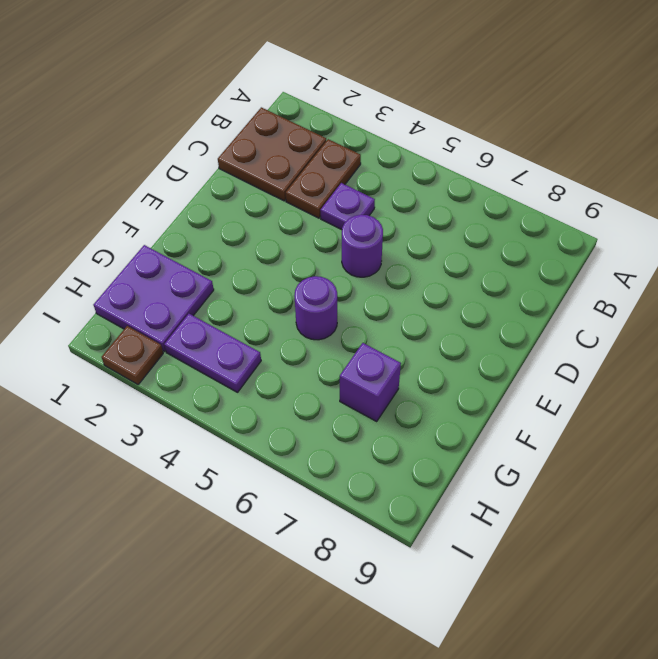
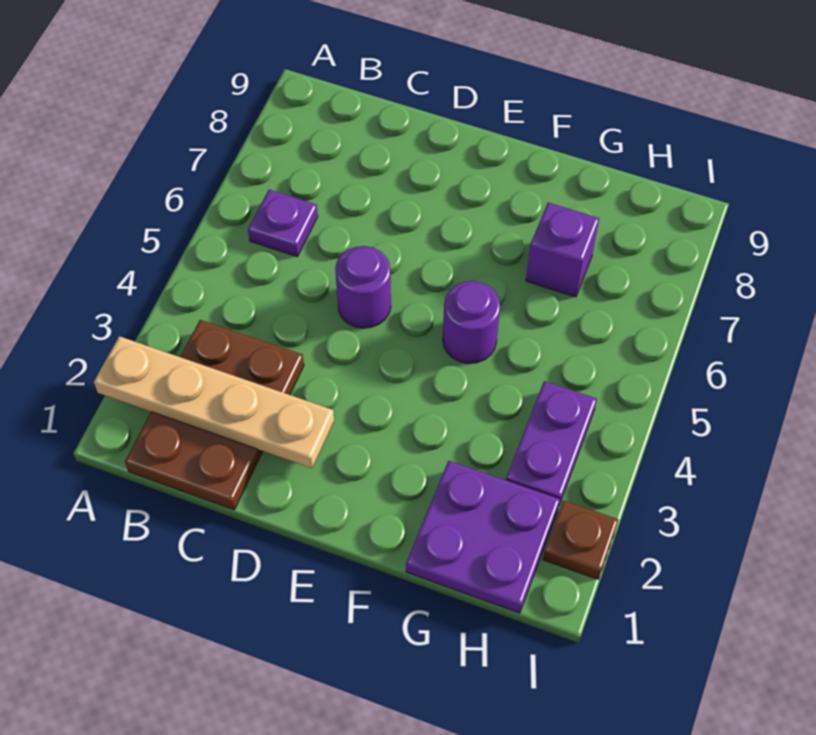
none -> tan plate A2:D2 level 2
purple plate C4 level 1 -> purple plate B6 level 1

